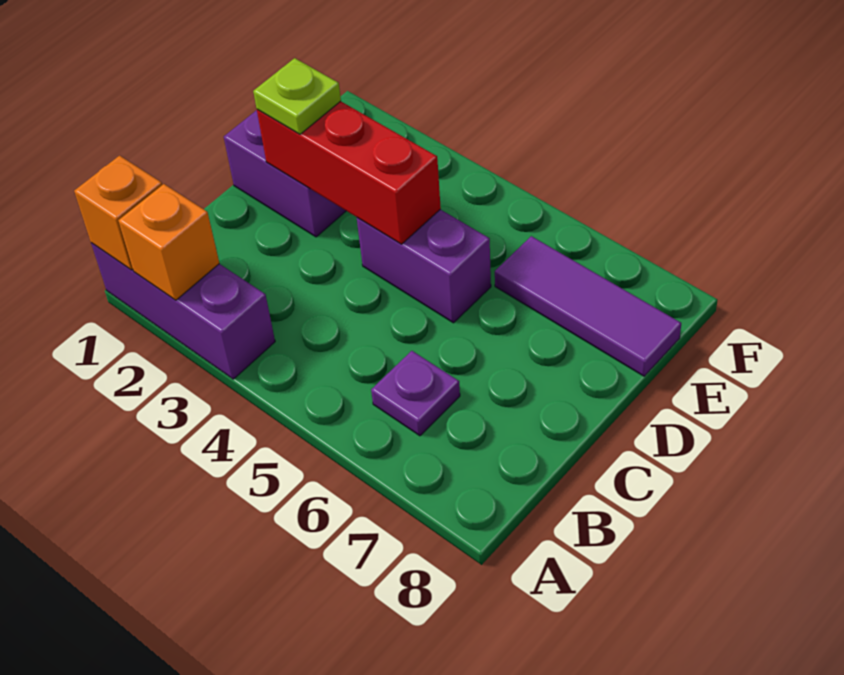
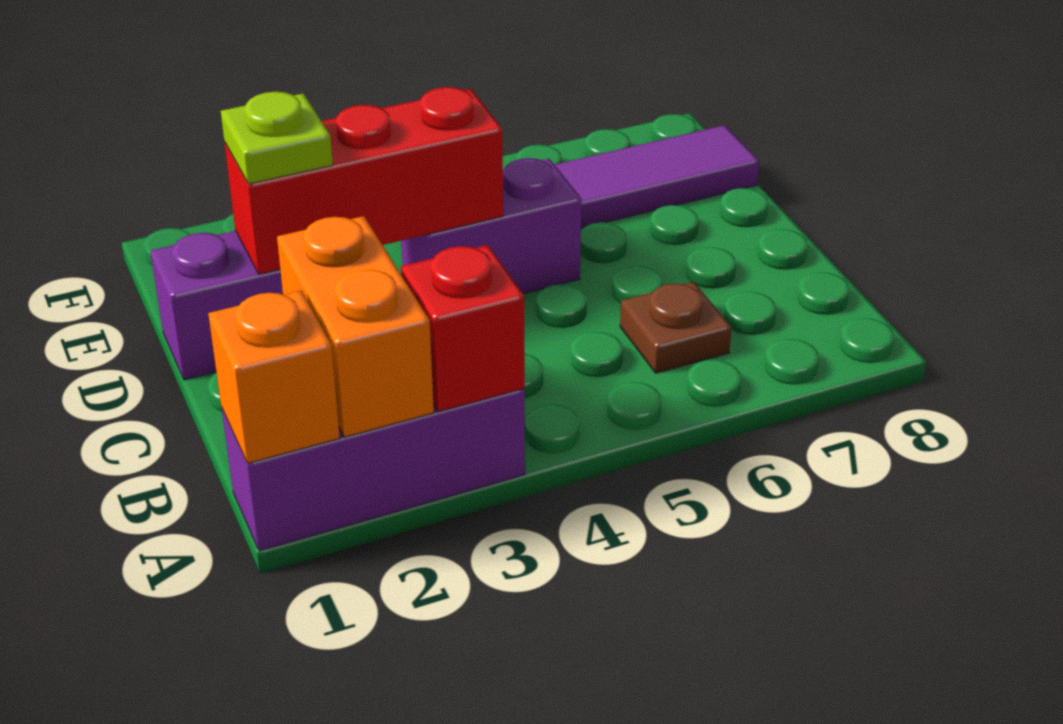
orange brick A2 level 2 -> orange brick A2:B2 level 2
none -> red brick A3 level 2
purple plate B6 level 1 -> brown plate B6 level 1

